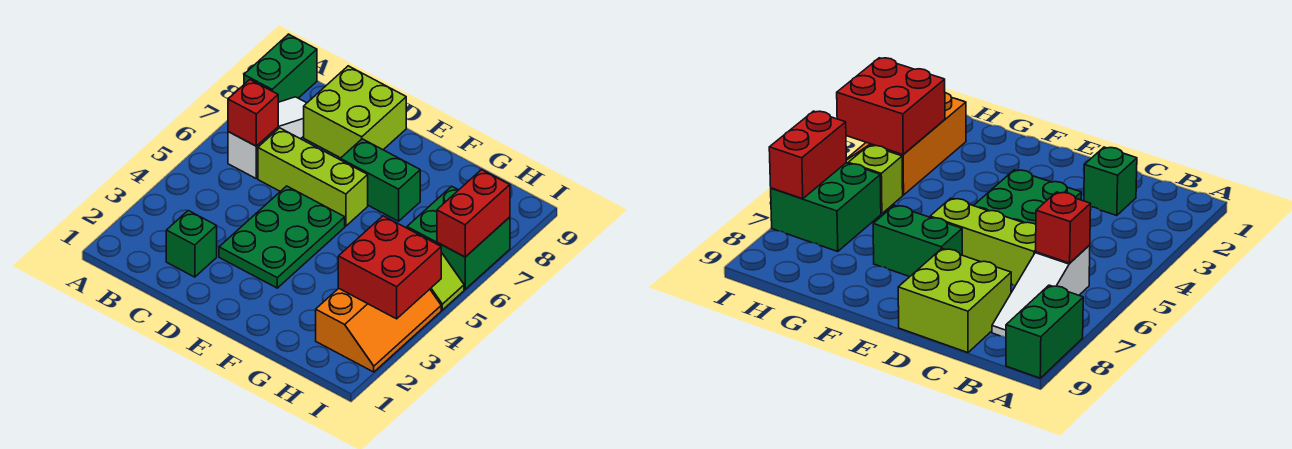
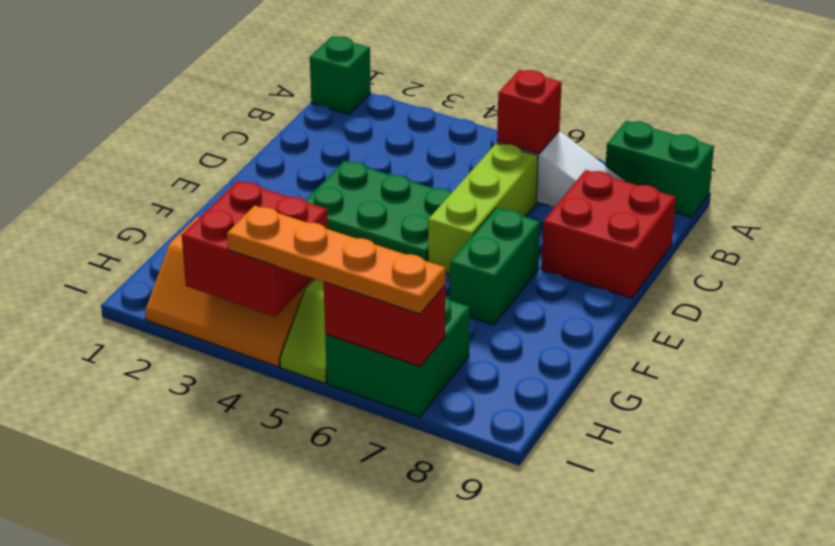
green brick C2 level 1 -> green brick A1 level 1
lime brick C8:D9 level 1 -> red brick C8:D9 level 1
none -> orange plate I4:I7 level 3

